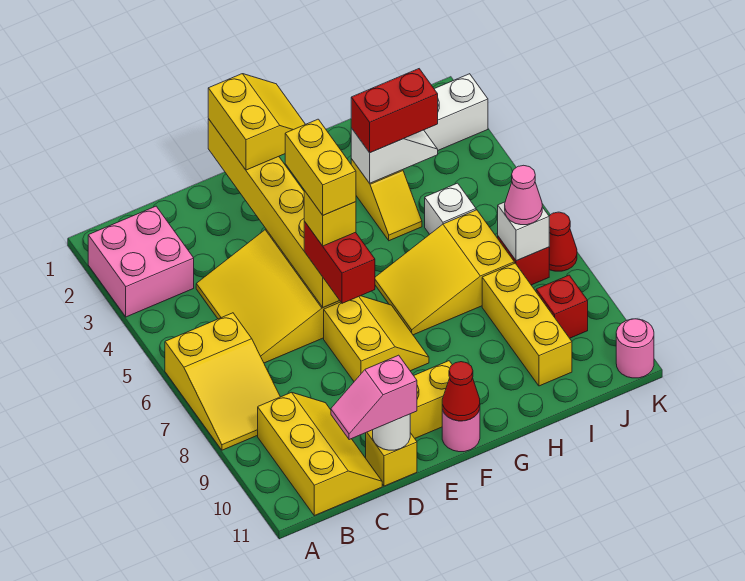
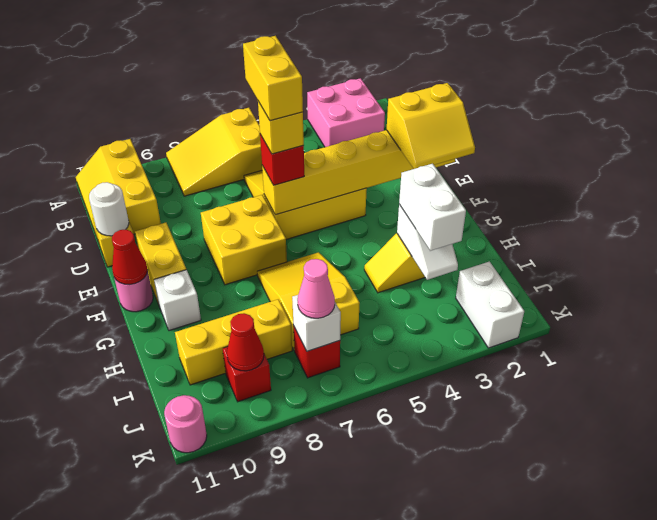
yellow slope B9:C11 level 1 top B -> yellow slope A10:C11 level 1 top 10
pink slope C11:D11 level 3 top D -> none
yellow brick E5:E6 level 5 -> yellow brick D6:E6 level 5
red brick E6:E7 level 3 -> red brick E6 level 3
yellow slope E7:F8 level 1 top E -> yellow brick E7:F8 level 1
red brick H3:I3 level 3 -> white brick H3:I3 level 3
white brick I5 level 1 -> white brick G10 level 1
red cone K7 level 1 -> red cone J9 level 2

